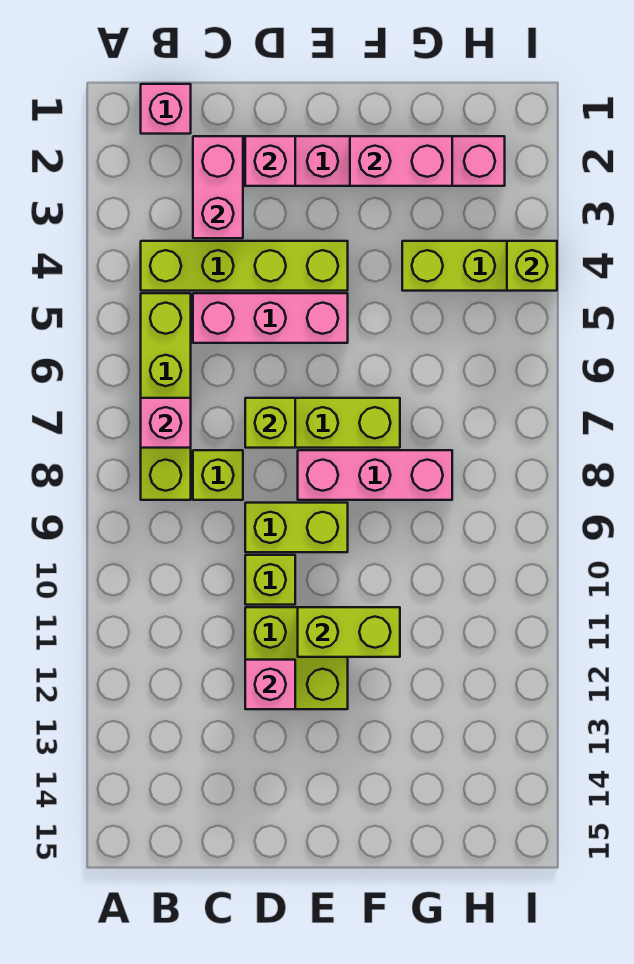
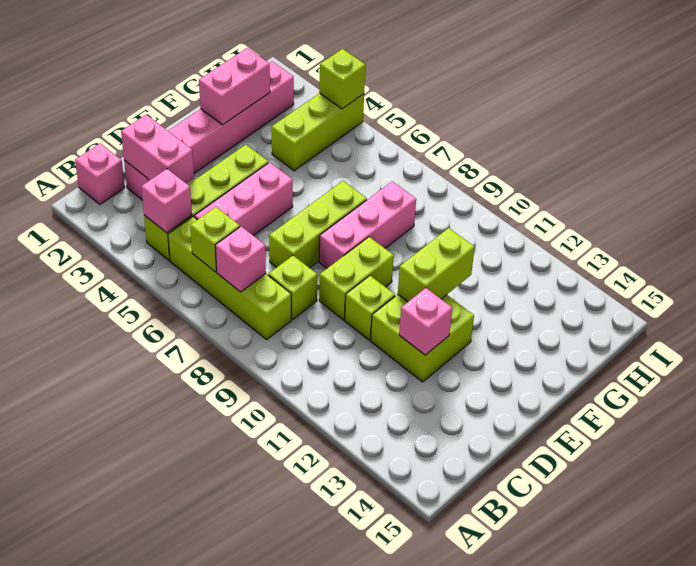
pink brick D2 level 2 -> pink brick B4 level 2
lime brick D7 level 2 -> lime brick B6 level 2

